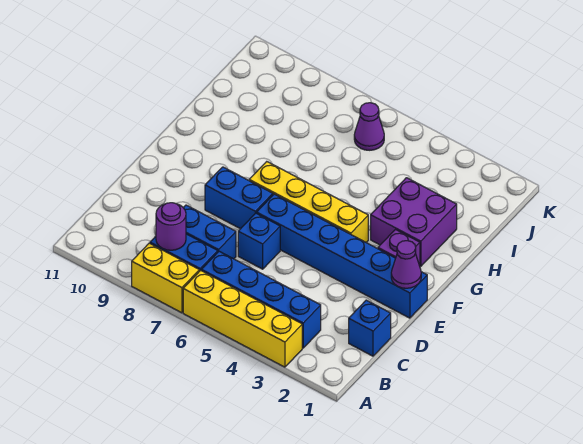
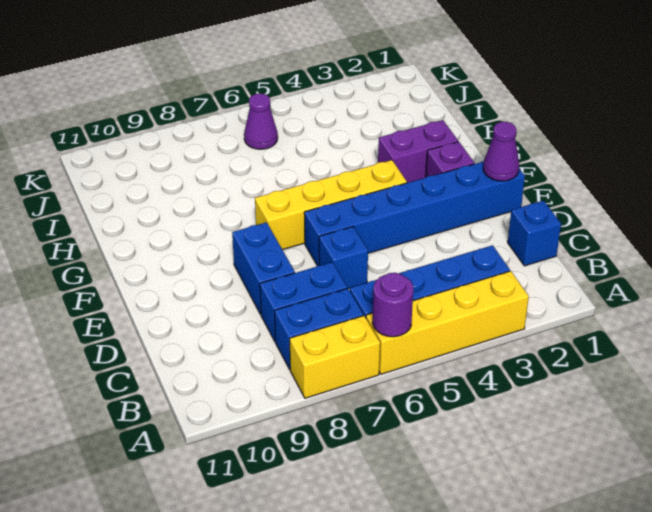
purple round brick B8 level 2 -> purple round brick A6 level 2
blue brick E7:E8 level 1 -> blue brick D8:E8 level 1
purple brick G2:H3 level 1 -> purple brick G2:G3 level 1

